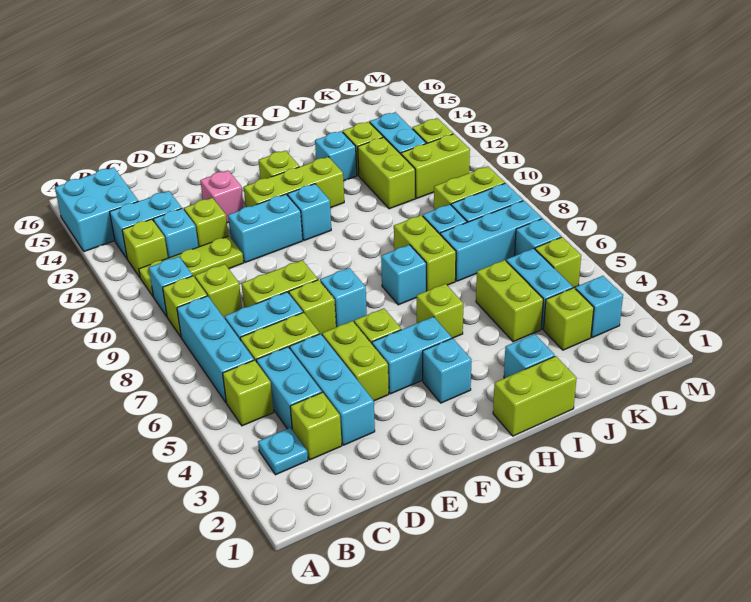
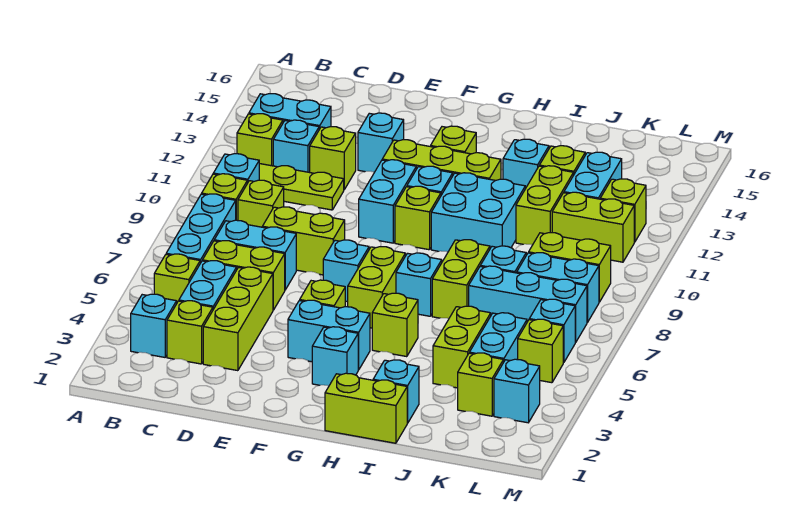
cyan brick A14:B15 level 1 -> cyan brick H10:I11 level 1
cyan plate B3 level 1 -> cyan brick B3 level 1
cyan brick D3:D5 level 1 -> lime brick D3:D5 level 1
lime brick E4:E5 level 1 -> lime brick G6:G7 level 1
lime brick E7 level 1 -> lime brick G10 level 1
cyan brick E11:F11 level 1 -> cyan brick F10:F11 level 1
pink brick E13 level 1 -> cyan brick E13 level 1

